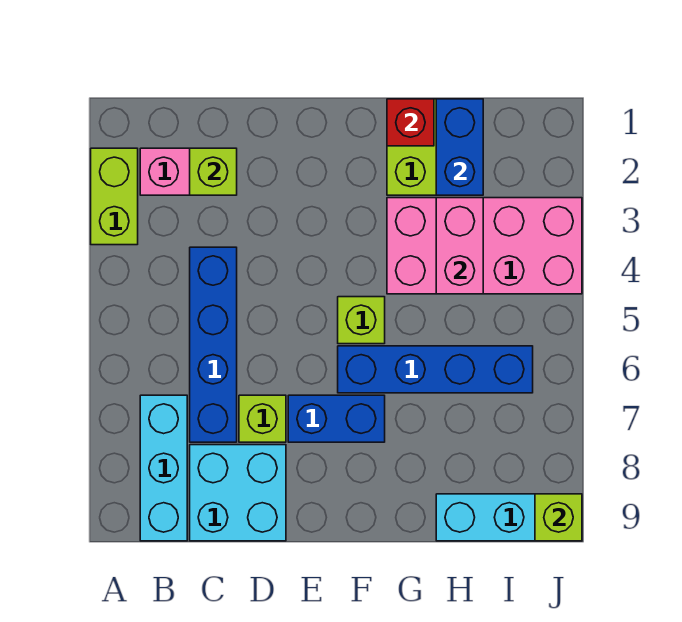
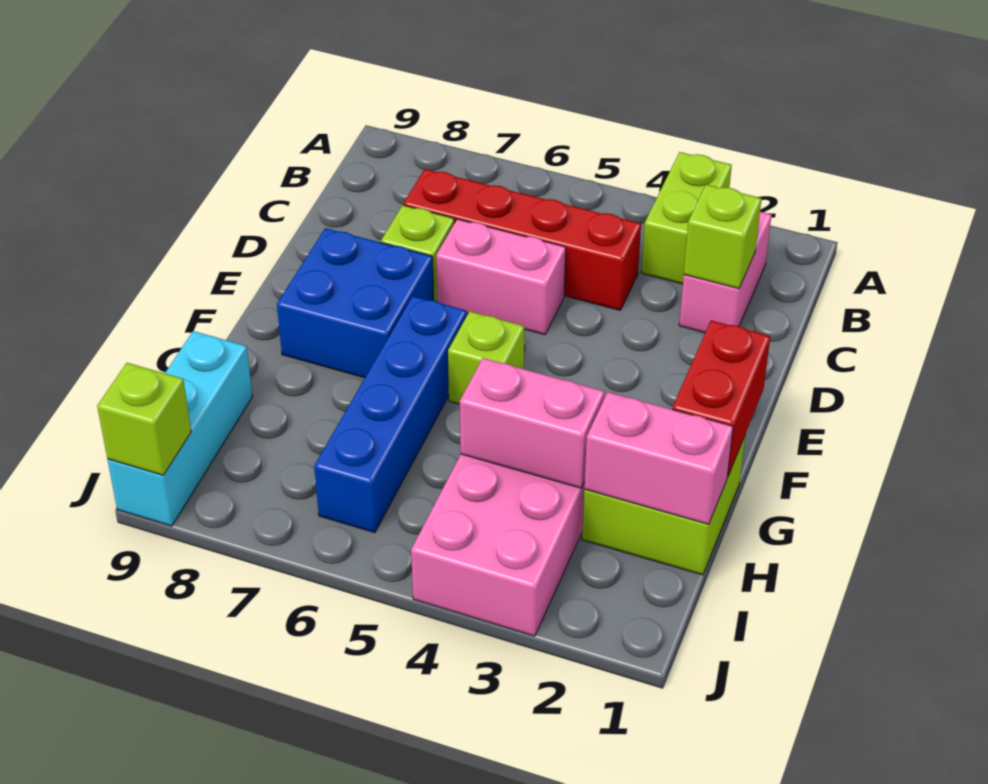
lime brick A2:A3 level 1 -> lime brick A3:B3 level 1
cyan brick B7:B9 level 1 -> none
blue brick C4:C7 level 1 -> red brick C4:C7 level 1
cyan brick C8:D9 level 1 -> none
none -> pink brick D5:D6 level 1
blue brick E7:F7 level 1 -> blue brick E7:F8 level 1
red brick G1 level 2 -> red brick F1:G1 level 2
blue brick H1:H2 level 2 -> pink brick H1:H2 level 2

